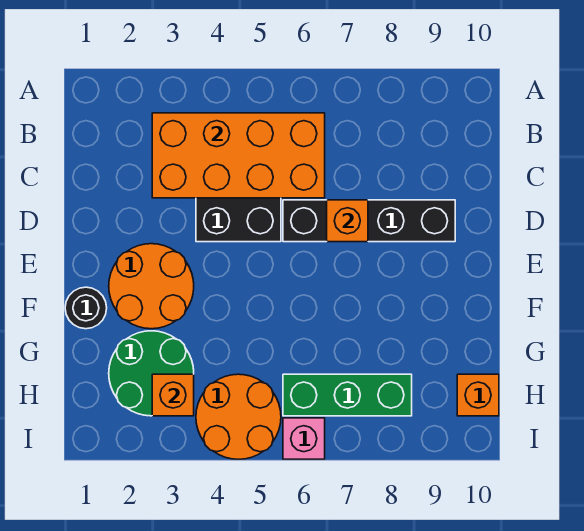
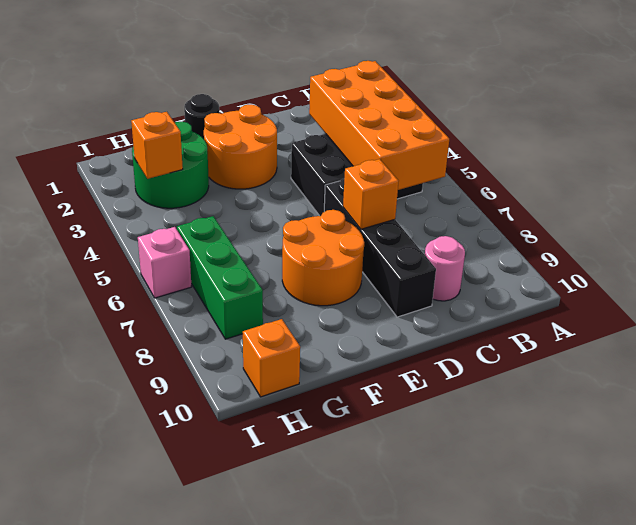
none -> pink round brick C9 level 1
orange round brick H4:I5 level 1 -> orange round brick E7:F8 level 1

